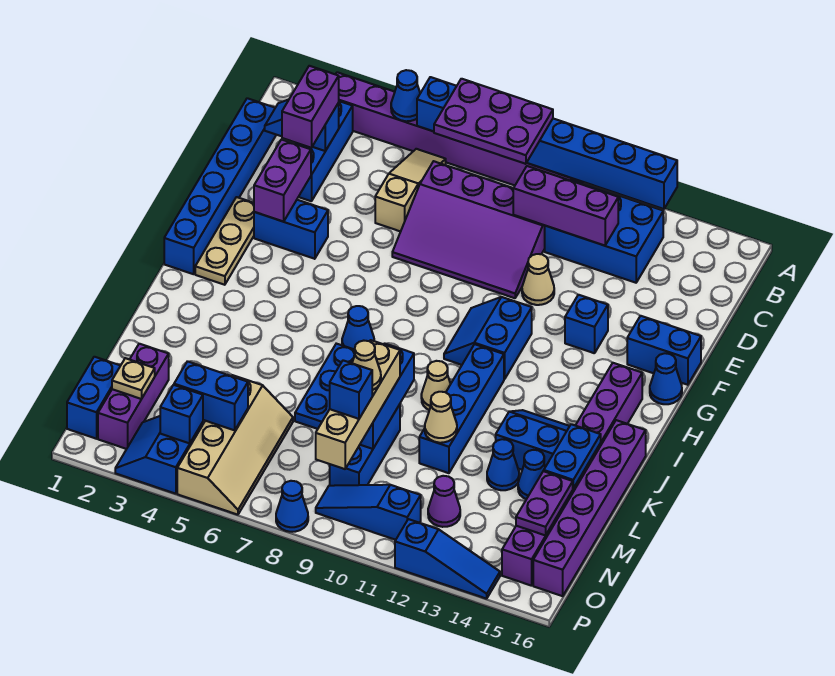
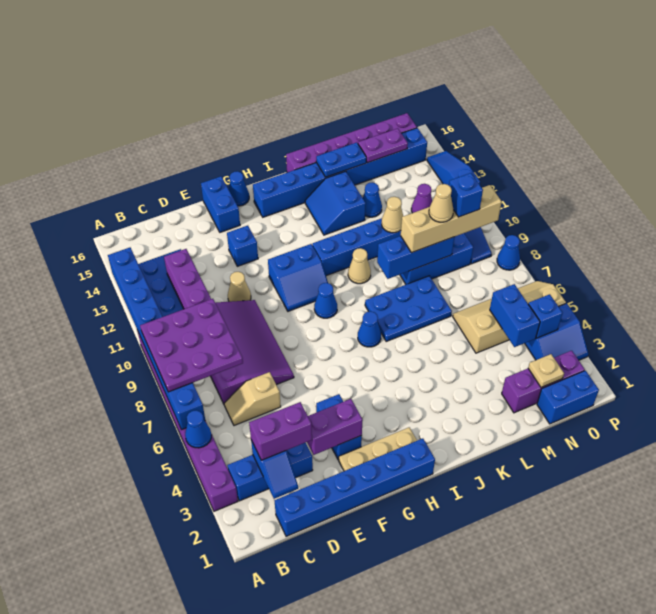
purple plate A7:B9 level 3 -> purple plate A7:C9 level 3
tan slope B6:D6 level 1 top D -> tan slope C6:D6 level 1 top D
purple brick H15:O15 level 1 -> blue brick H15:O15 level 1
blue cone L14 level 1 -> blue cone H9 level 1

